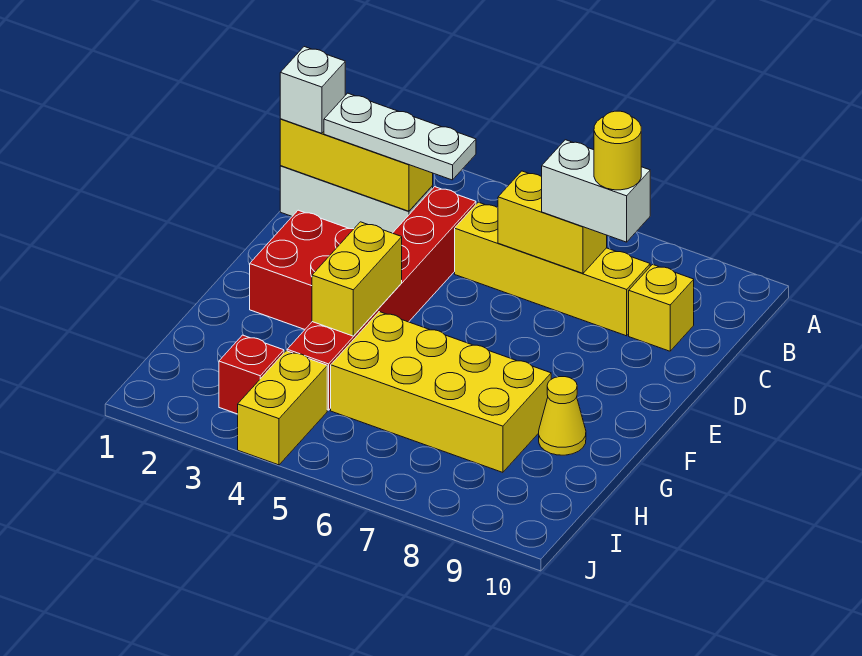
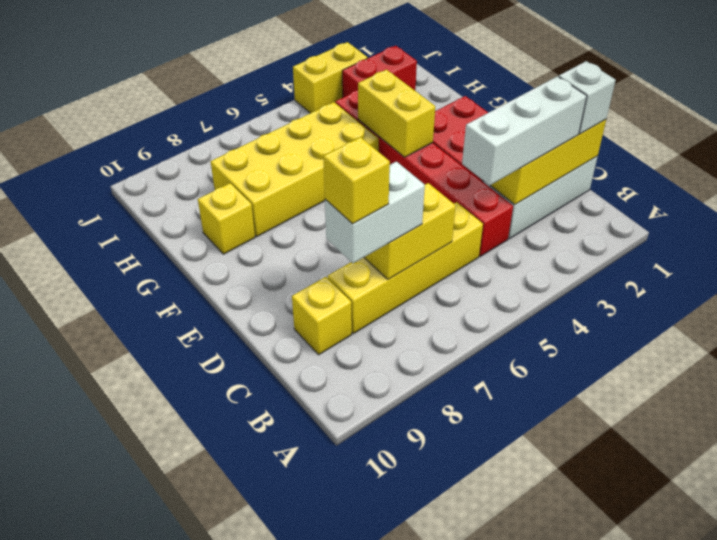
white plate C2:C4 level 3 -> white brick C2:C4 level 3
yellow round brick C8 level 4 -> yellow brick C8 level 4
yellow cone G9 level 1 -> yellow brick G9 level 1
red brick I3 level 1 -> red brick I2:I3 level 1
yellow brick I4:J4 level 1 -> yellow brick J3:J4 level 1

